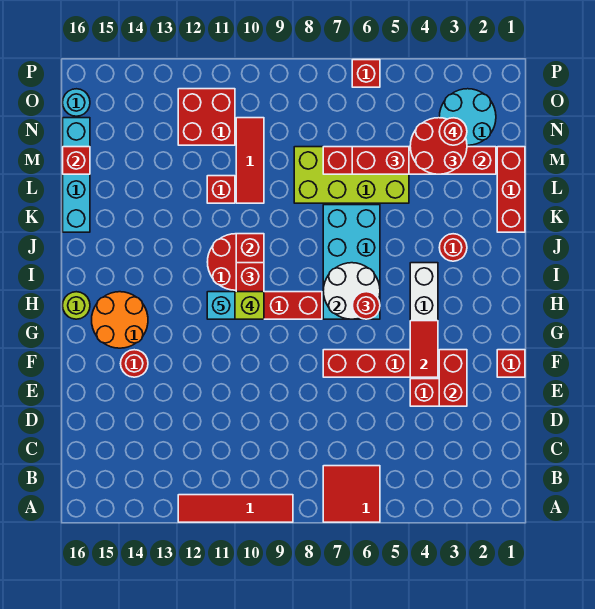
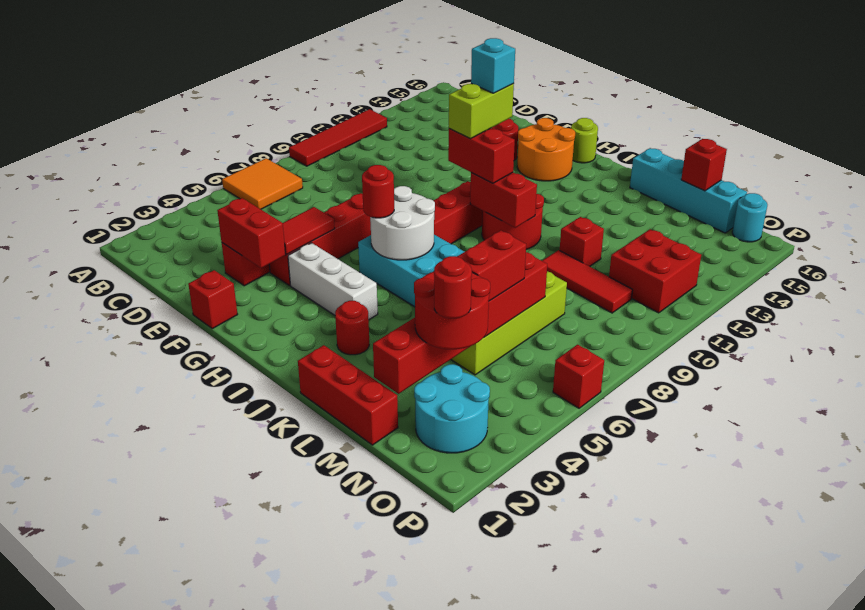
red tile A6:B7 level 1 -> orange tile A6:B7 level 1
red tile F4:G4 level 2 -> red tile F4:F5 level 2

